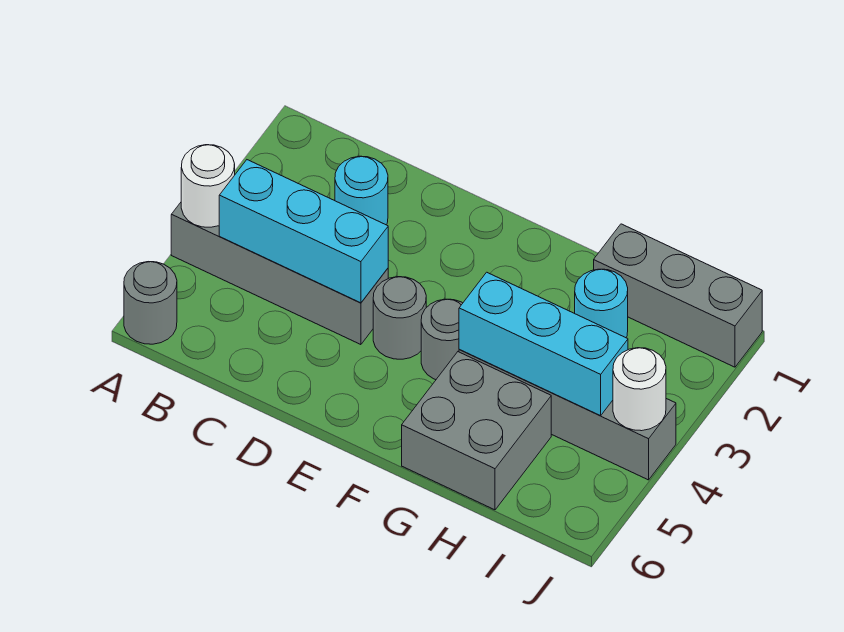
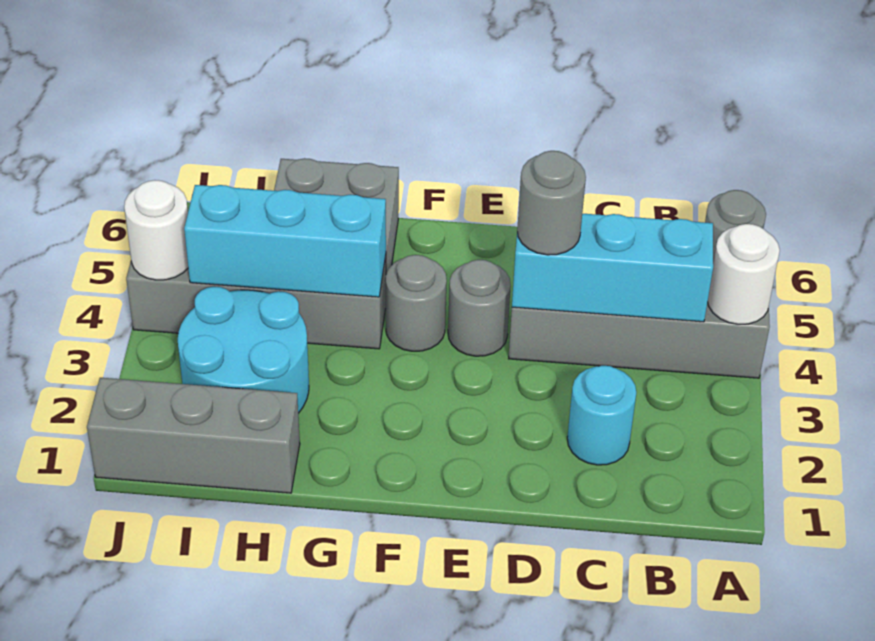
none -> grey round brick D4 level 3
cyan round brick H2 level 1 -> cyan round brick H2:I3 level 1

